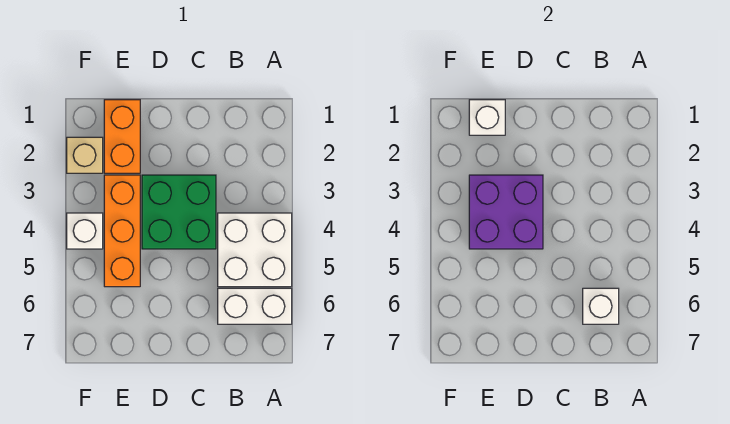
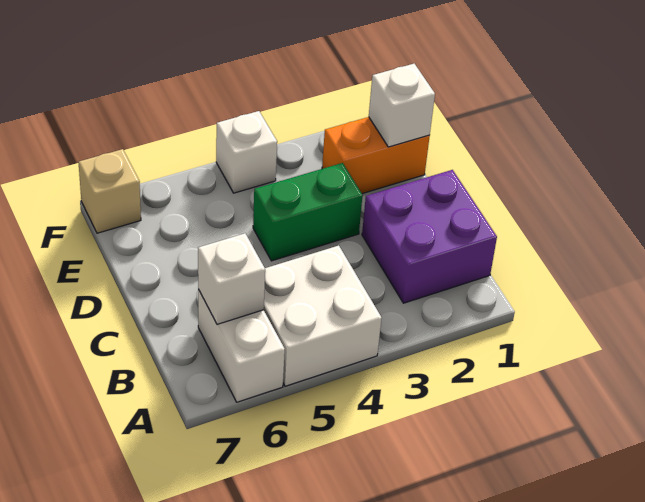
green brick C3:D4 level 1 -> green brick D3:D4 level 1
purple brick D3:E4 level 2 -> purple brick B1:C2 level 1
orange brick E3:E5 level 1 -> none
tan brick F2 level 1 -> tan brick F7 level 1

